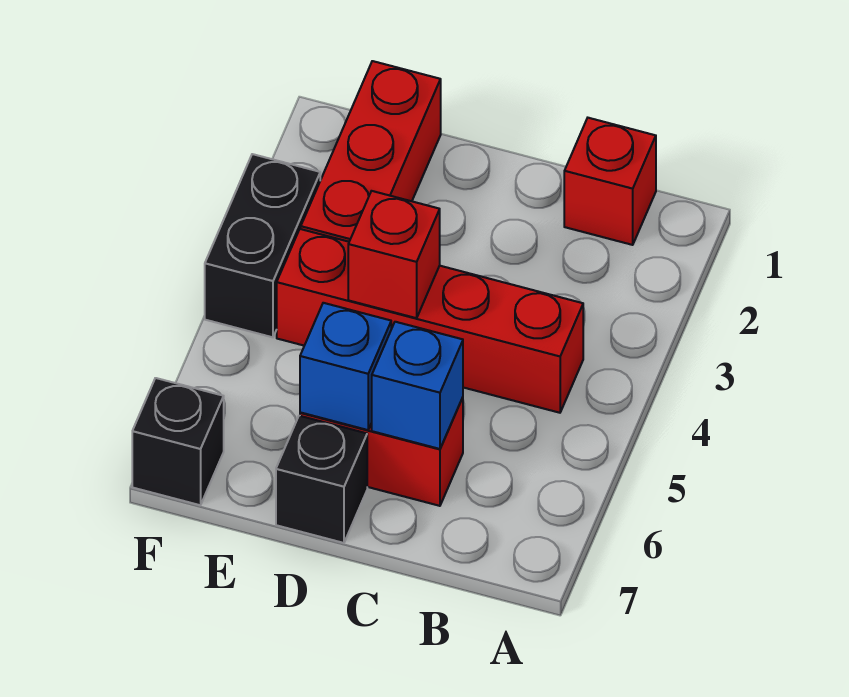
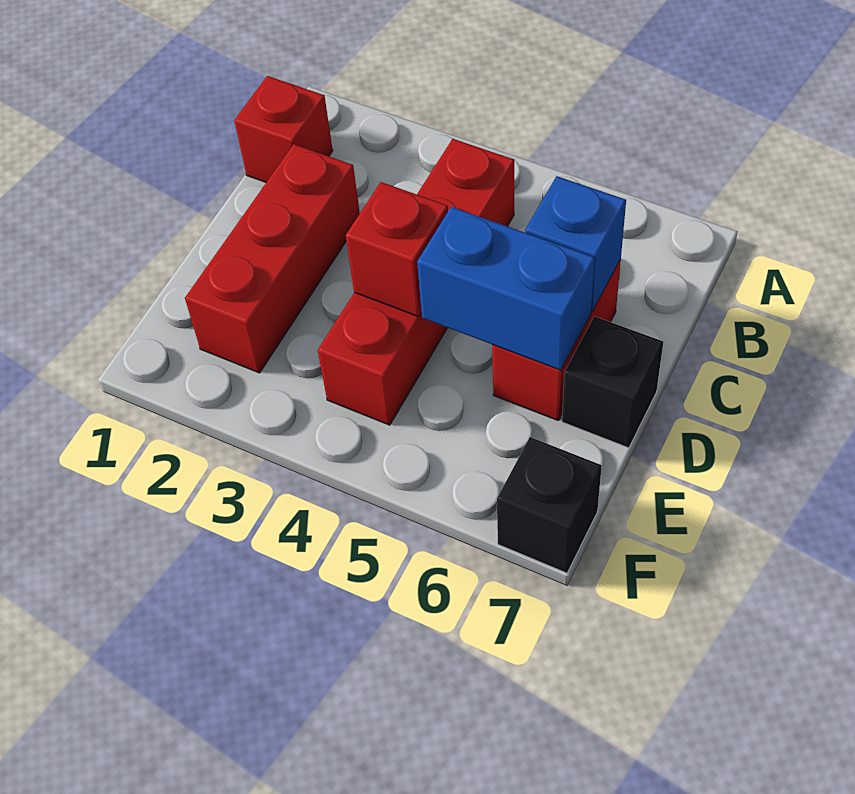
blue brick D6 level 2 -> blue brick D5:D6 level 2
red brick E1:E3 level 1 -> red brick C2:E2 level 1
black brick F3:F4 level 1 -> none

